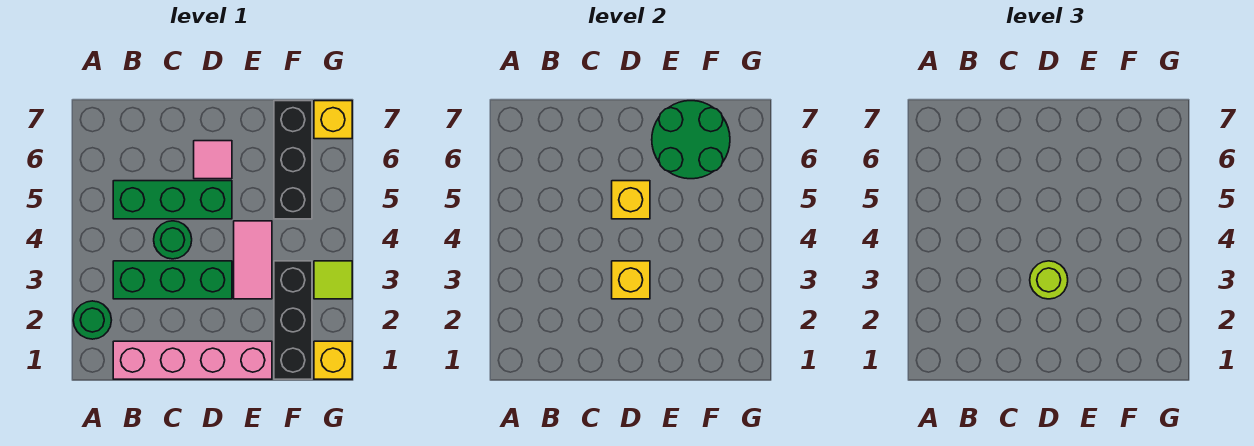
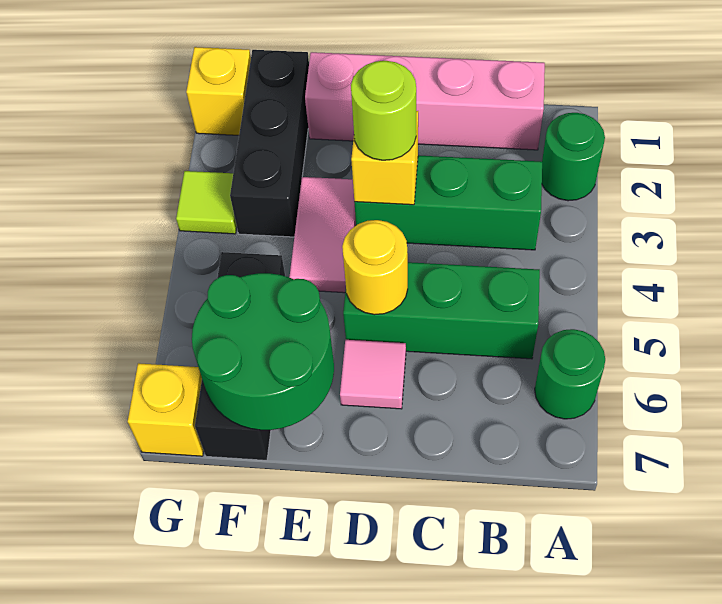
green round brick C4 level 1 -> green round brick A6 level 1
yellow brick D5 level 2 -> yellow round brick D5 level 2

